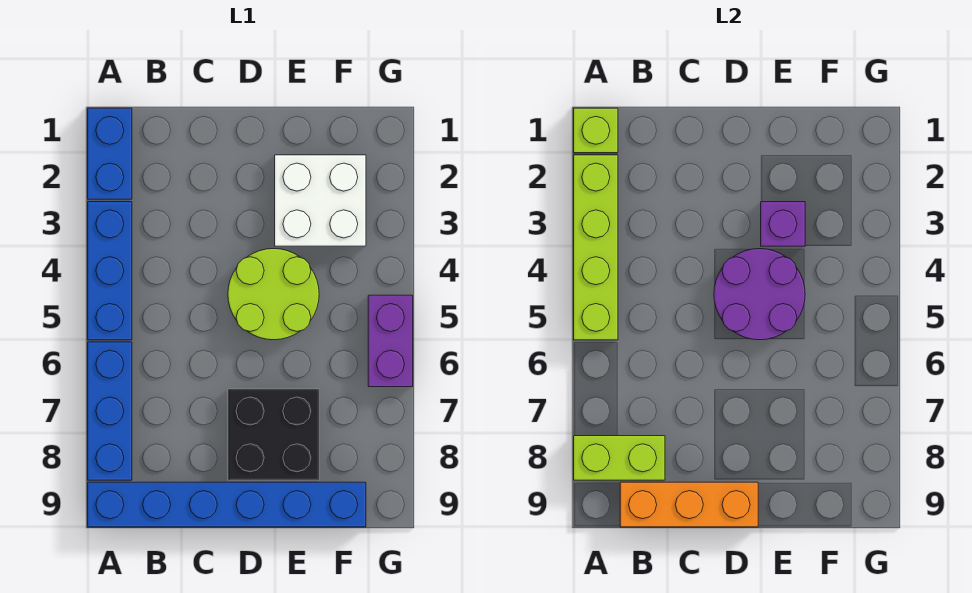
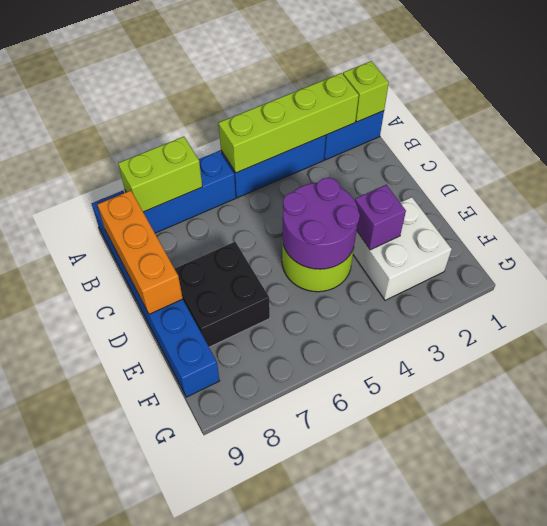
lime brick A8:B8 level 2 -> lime brick A7:A8 level 2
purple brick G5:G6 level 1 -> none

